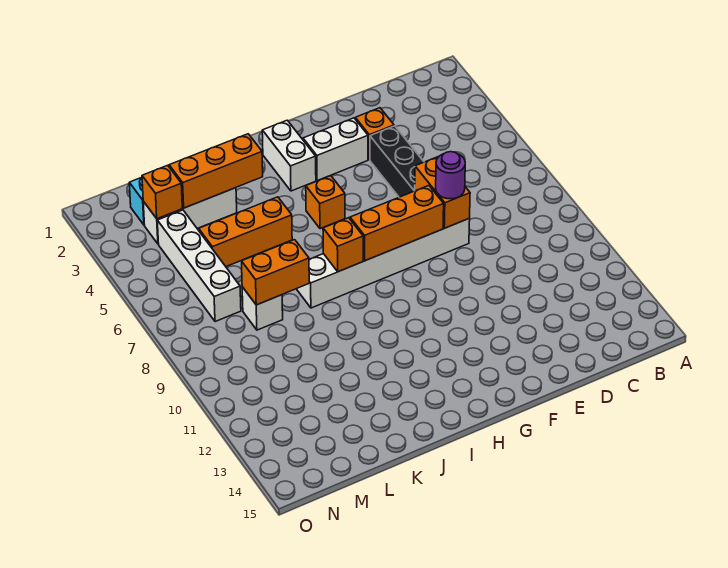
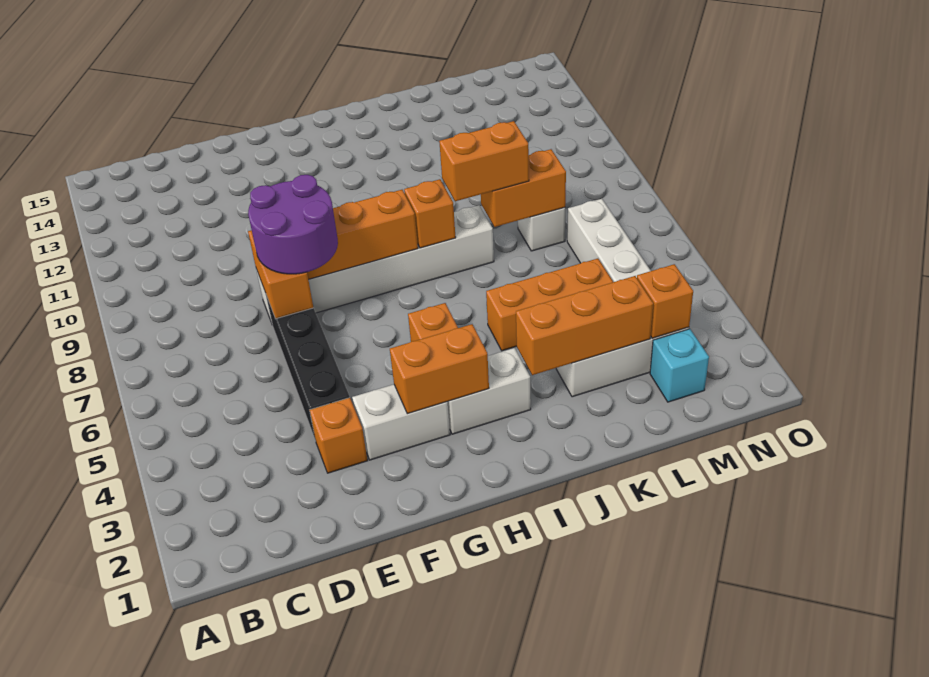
purple round brick E8 level 3 -> purple round brick E7:F8 level 3
none -> orange brick G3:H3 level 2
white brick H2:H3 level 1 -> white brick H3:I3 level 1
none -> orange brick J8:K8 level 3

